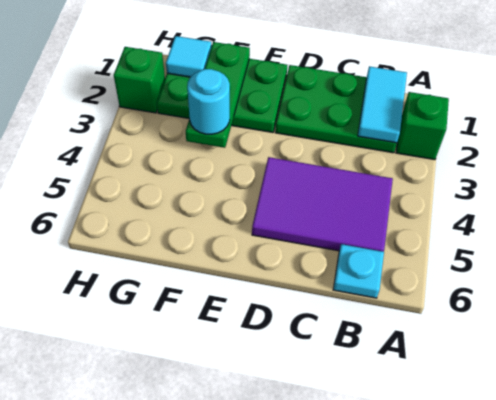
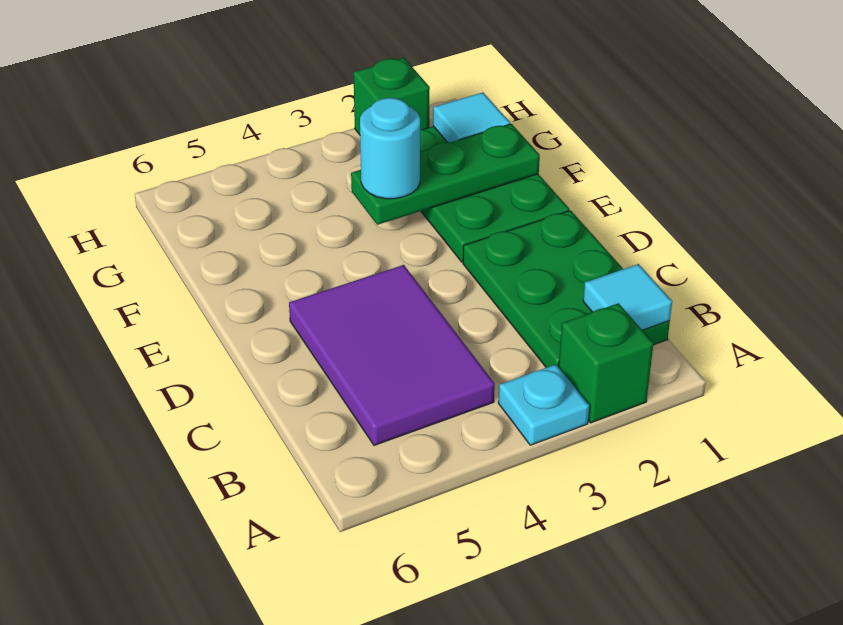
cyan tile B1:B2 level 2 -> cyan tile B1 level 2
cyan plate B6 level 1 -> cyan plate A3 level 1

